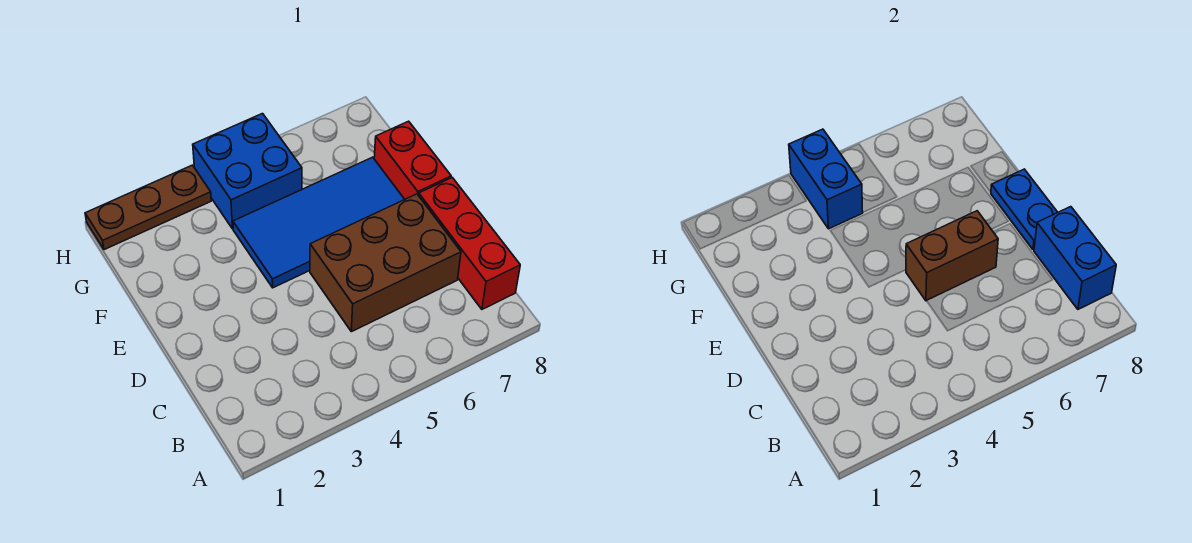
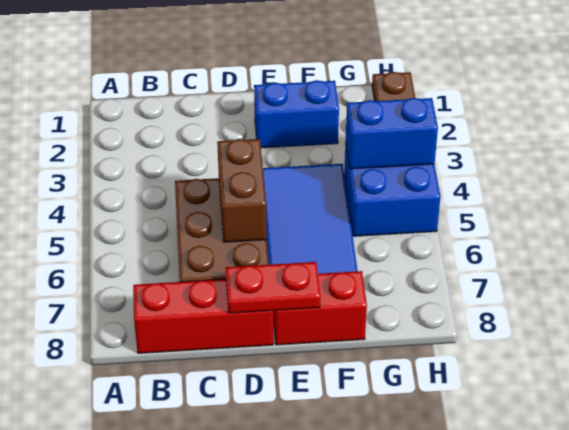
blue brick B8:C8 level 2 -> blue brick E2:F2 level 1
blue plate D8:E8 level 2 -> red plate D8:E8 level 2

